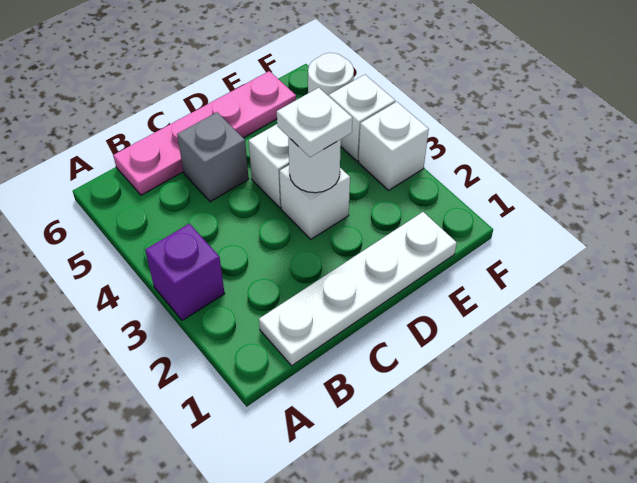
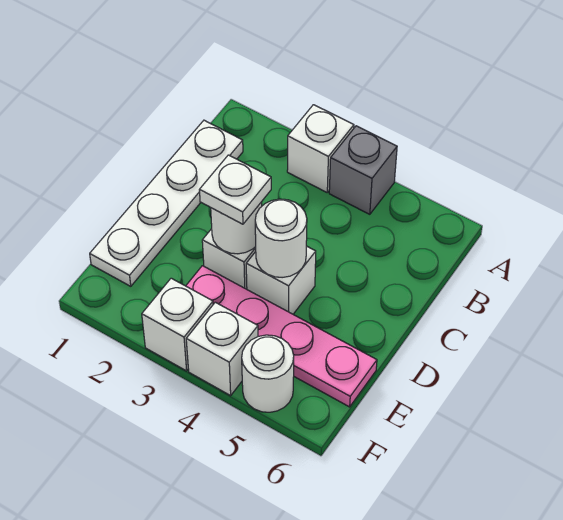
purple brick A3 level 1 -> white brick A3 level 1
pink plate B6:E6 level 1 -> pink plate E3:E6 level 1
grey brick C5 level 1 -> grey brick A4 level 1
none -> white round brick D4 level 2

